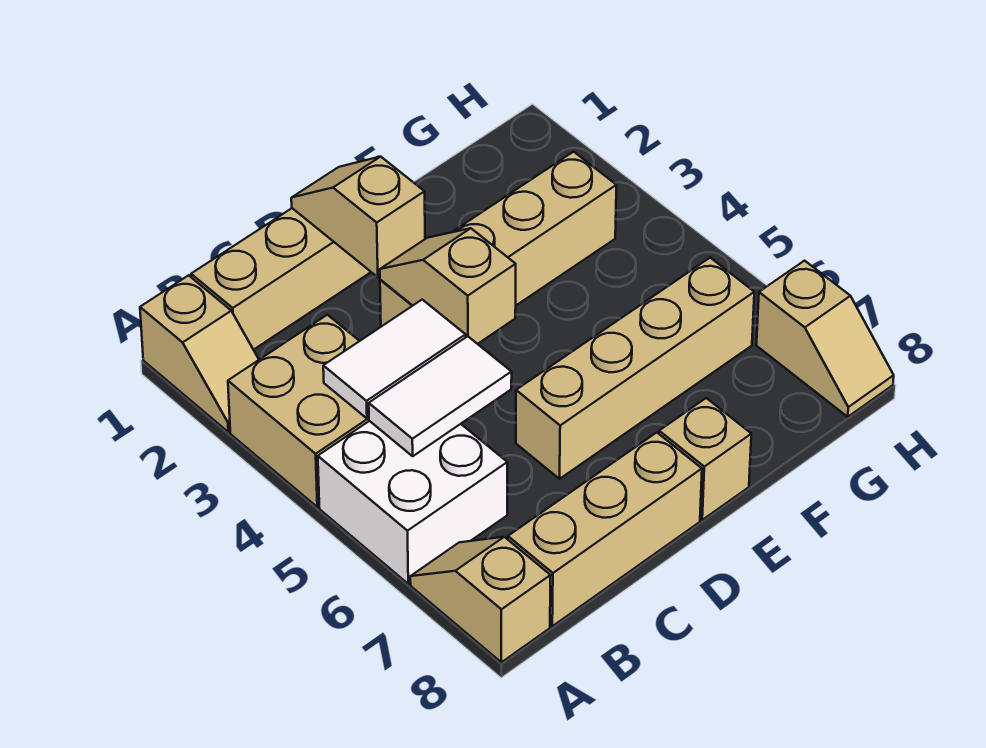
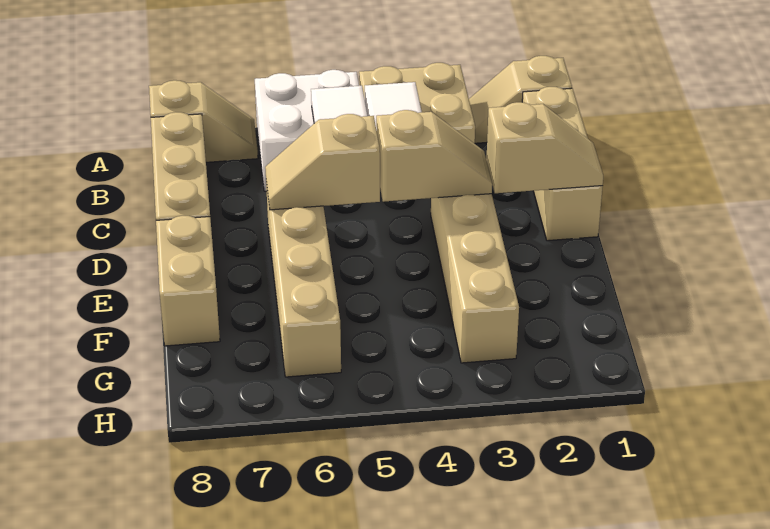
tan brick E8 level 1 -> tan brick E8:F8 level 1
tan slope H7:H8 level 1 top 7 -> tan slope D5:D6 level 2 top 5

